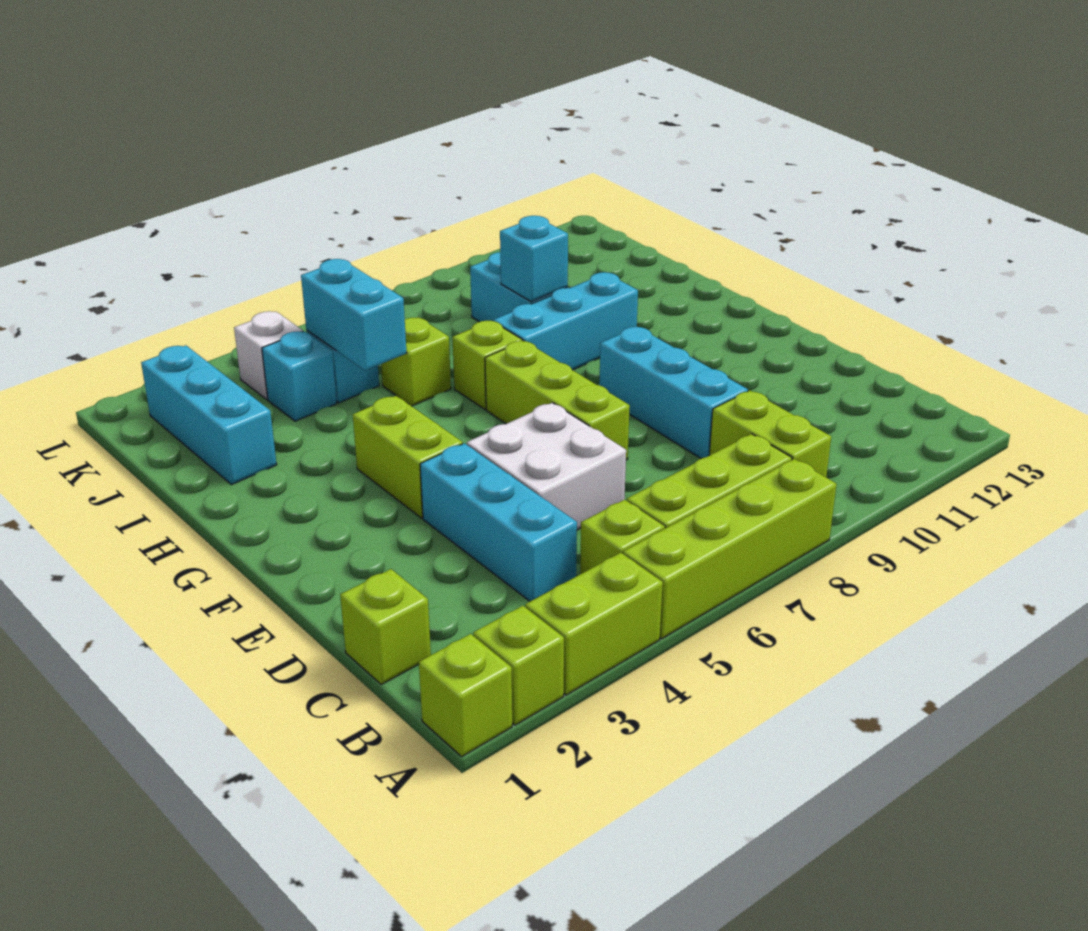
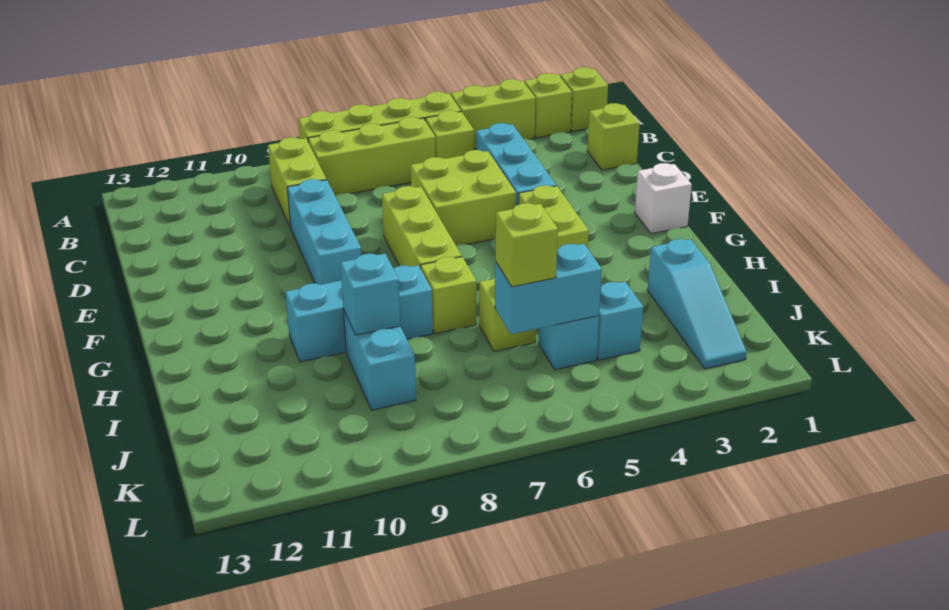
white brick D5:E6 level 1 -> lime brick D5:E6 level 1
cyan brick I2:K2 level 1 -> cyan slope I2:K2 level 1 top I
cyan brick I5:J5 level 2 -> cyan brick J5:J6 level 2
none -> lime brick J6 level 3
white brick K4 level 1 -> white brick F1 level 1

